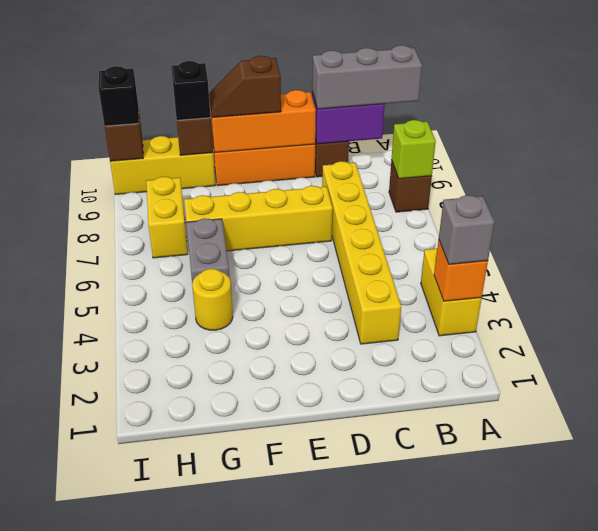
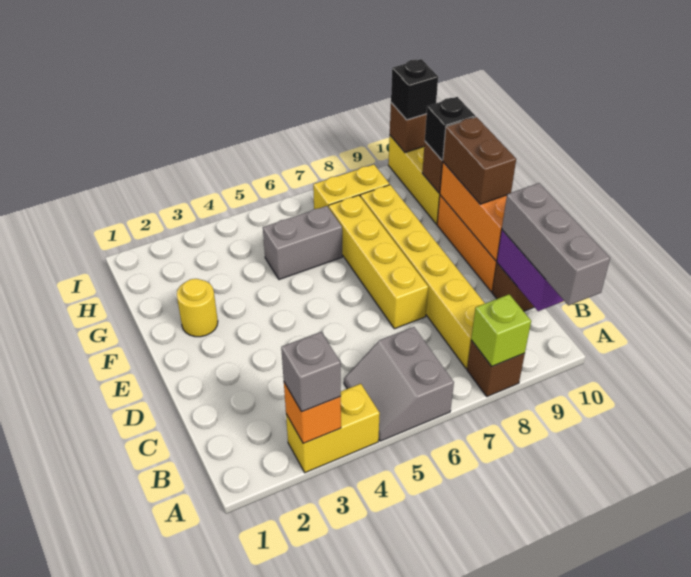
none -> grey slope A5:B6 level 1 top 6
yellow brick C3:C8 level 1 -> yellow brick B8:G8 level 1
brown slope E10:F10 level 3 top E -> brown brick E10:F10 level 3
yellow round brick G4 level 1 -> yellow round brick F2 level 1

